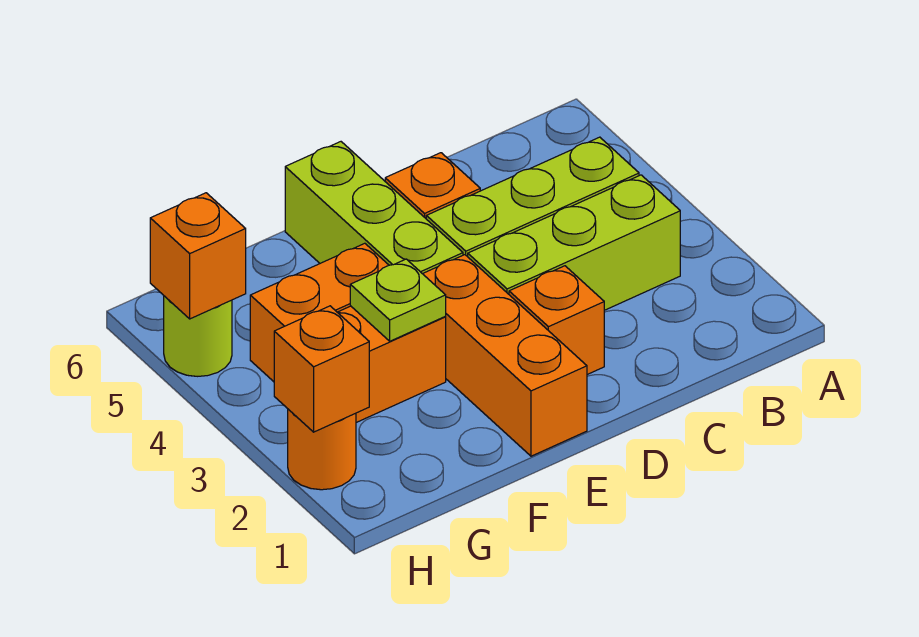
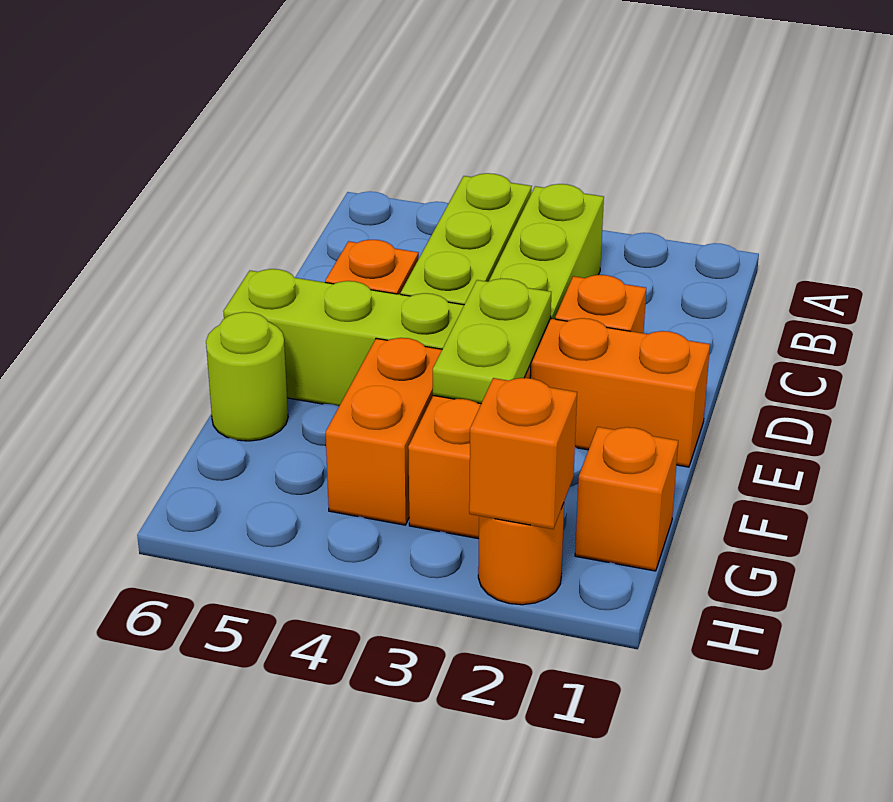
lime plate F3 level 2 -> lime plate E3:F3 level 2
lime round brick H5 level 1 -> lime round brick F6 level 1
orange brick H5 level 2 -> orange brick G1 level 1

